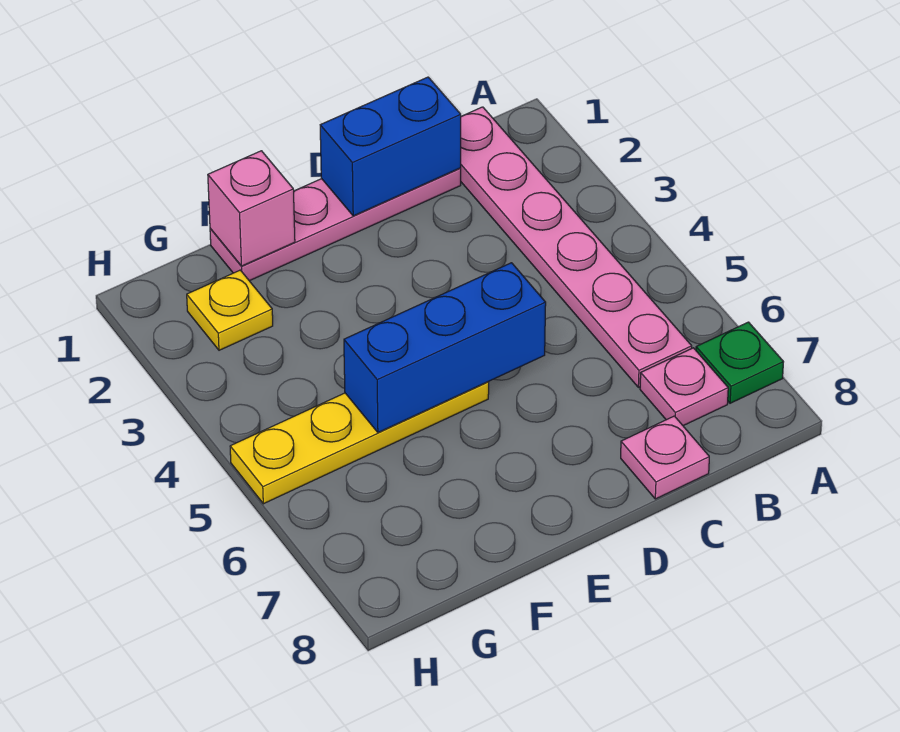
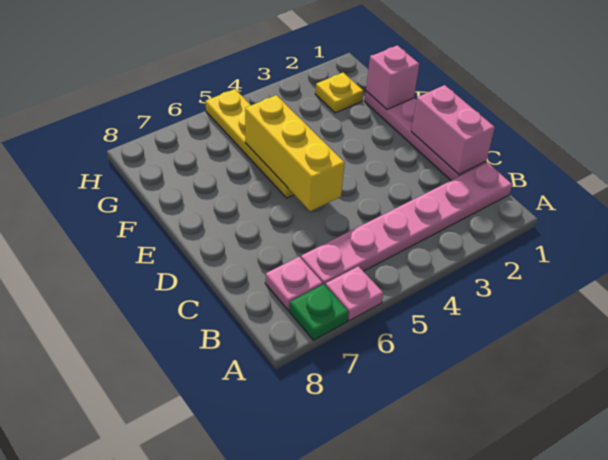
blue brick C1:D1 level 2 -> pink brick C1:D1 level 2
pink plate C8 level 1 -> pink plate A6 level 1
blue brick D5:F5 level 2 -> yellow brick D5:F5 level 2

